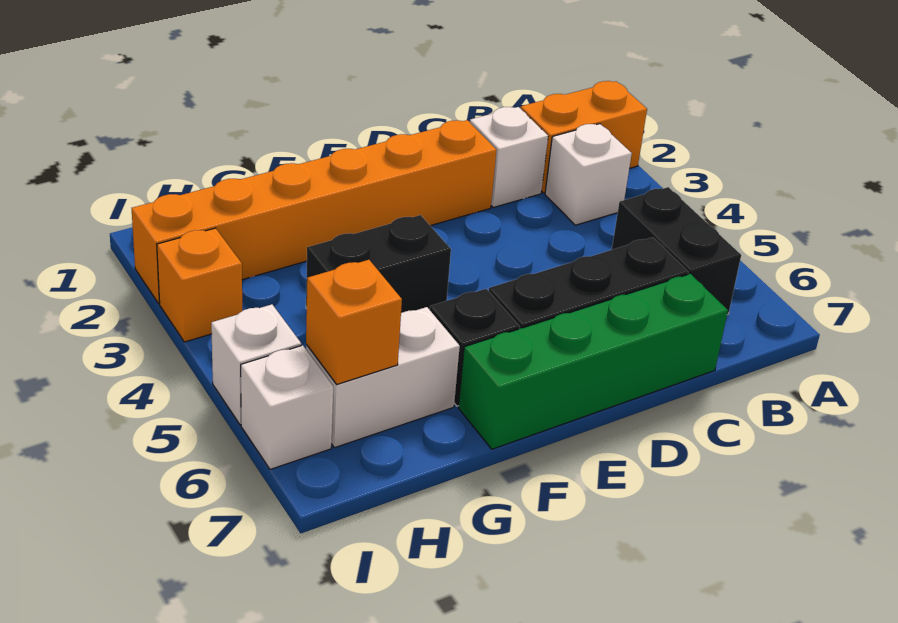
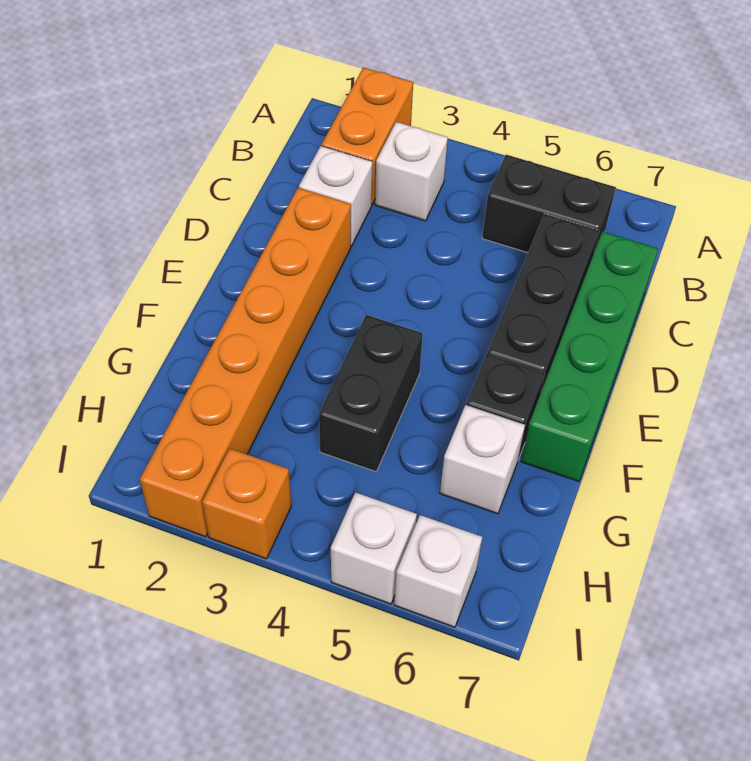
white brick G6:H6 level 1 -> white brick G6 level 1
orange brick H6 level 2 -> none

